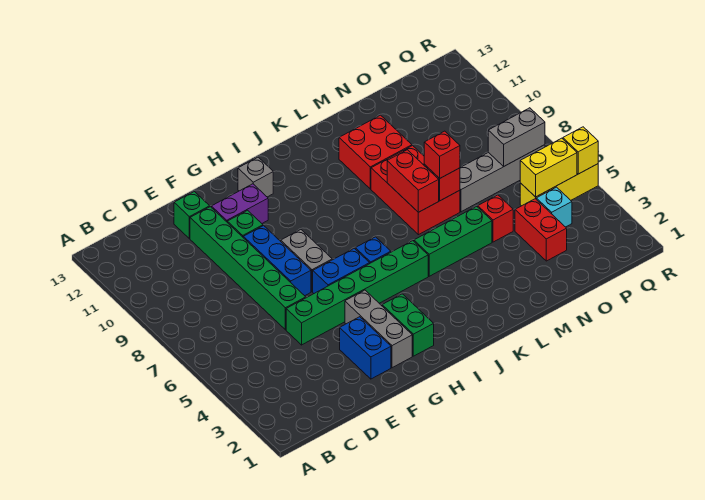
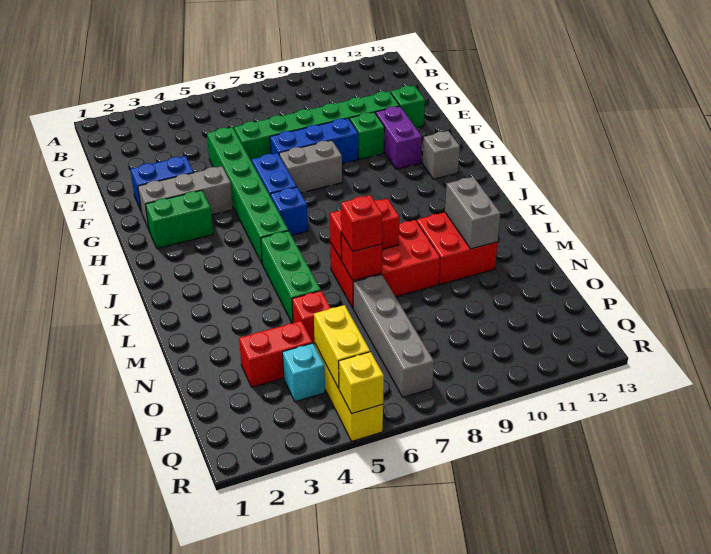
grey brick P7:Q7 level 2 -> grey brick L11:M11 level 2

